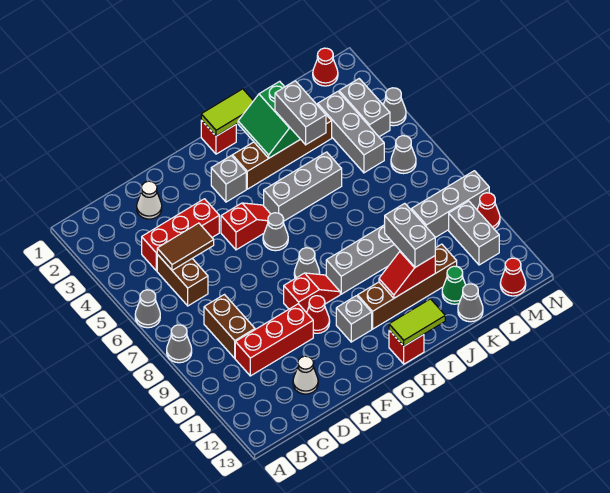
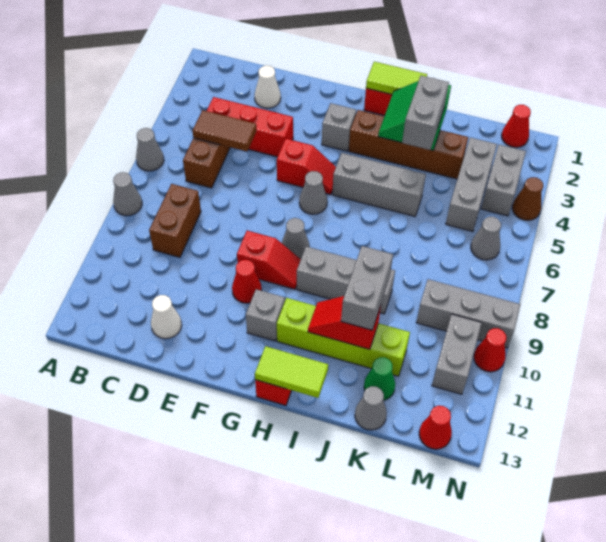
red brick C10:E10 level 1 -> none
brown brick H11:K11 level 1 -> lime brick H11:K11 level 1
grey cone N4 level 1 -> brown cone N4 level 1

